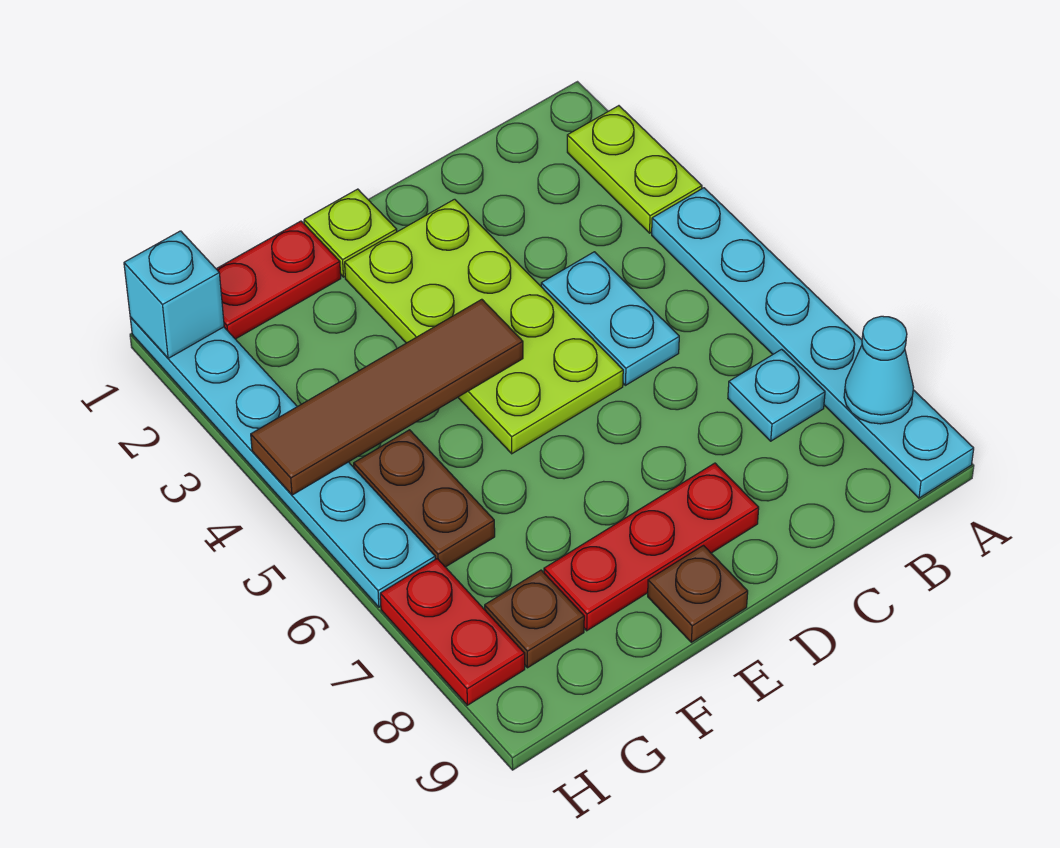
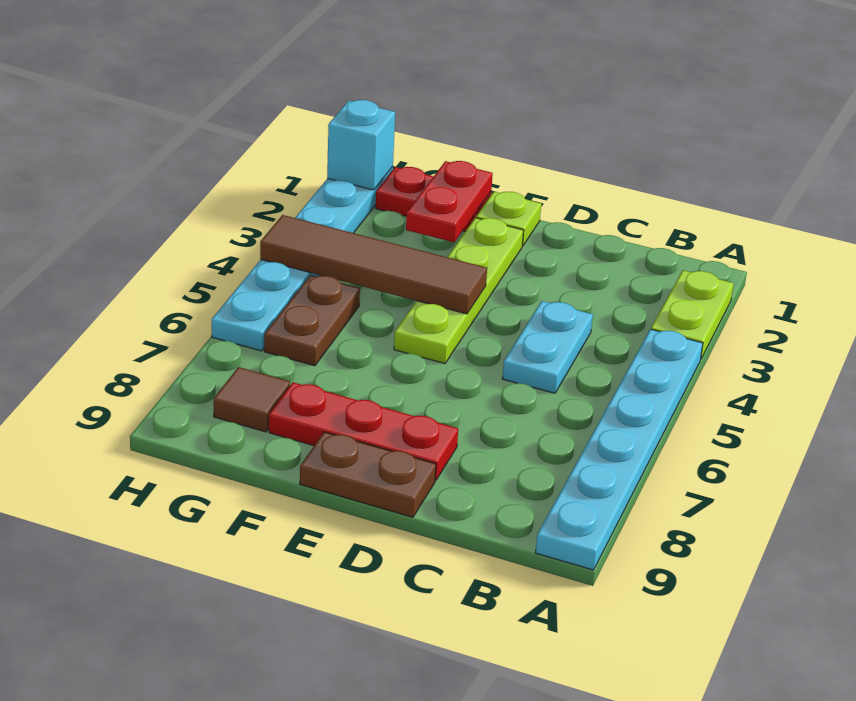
cyan cone A8 level 2 -> none
cyan plate B7 level 1 -> none
lime plate D2:E5 level 1 -> lime plate E2:E5 level 1
brown plate E9 level 1 -> brown plate D9:E9 level 1
brown plate G8 level 1 -> brown tile G8 level 1
red plate H7:H8 level 1 -> red plate F1:F2 level 2

